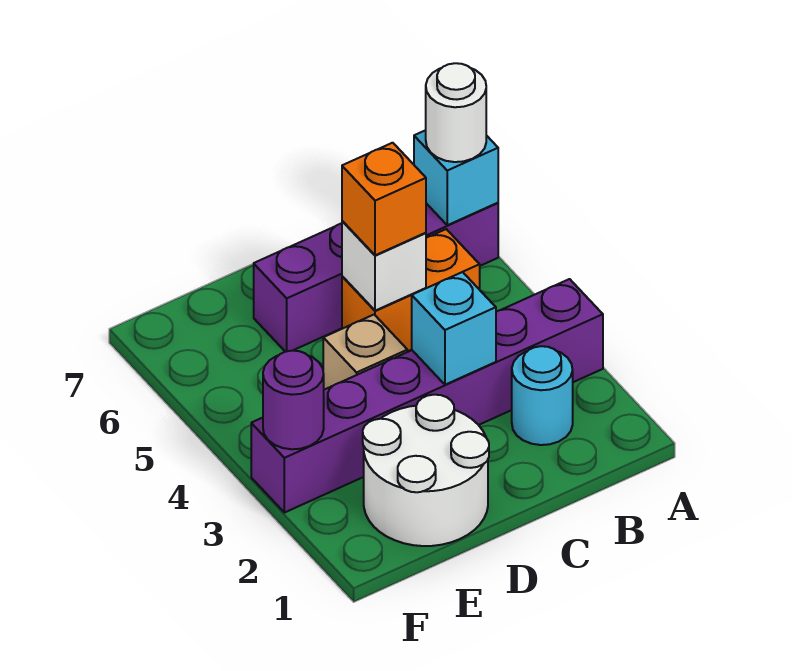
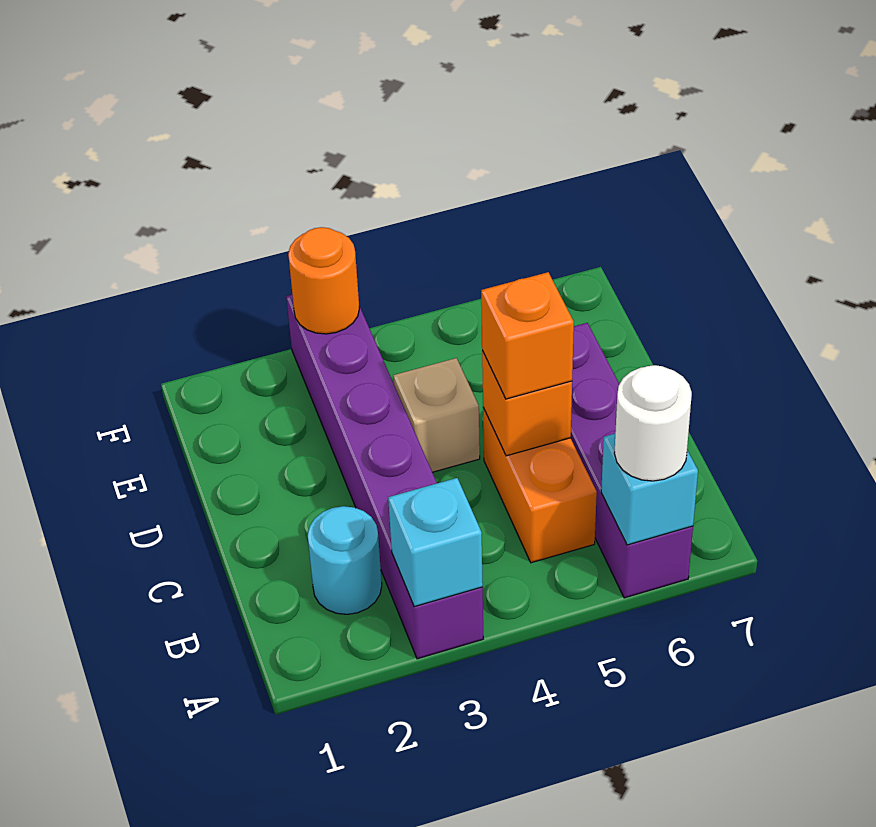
cyan brick C3 level 2 -> cyan brick A3 level 2
white brick C5 level 2 -> orange brick C5 level 2
white round brick D1:E2 level 1 -> none
purple round brick F3 level 2 -> orange round brick F3 level 2

